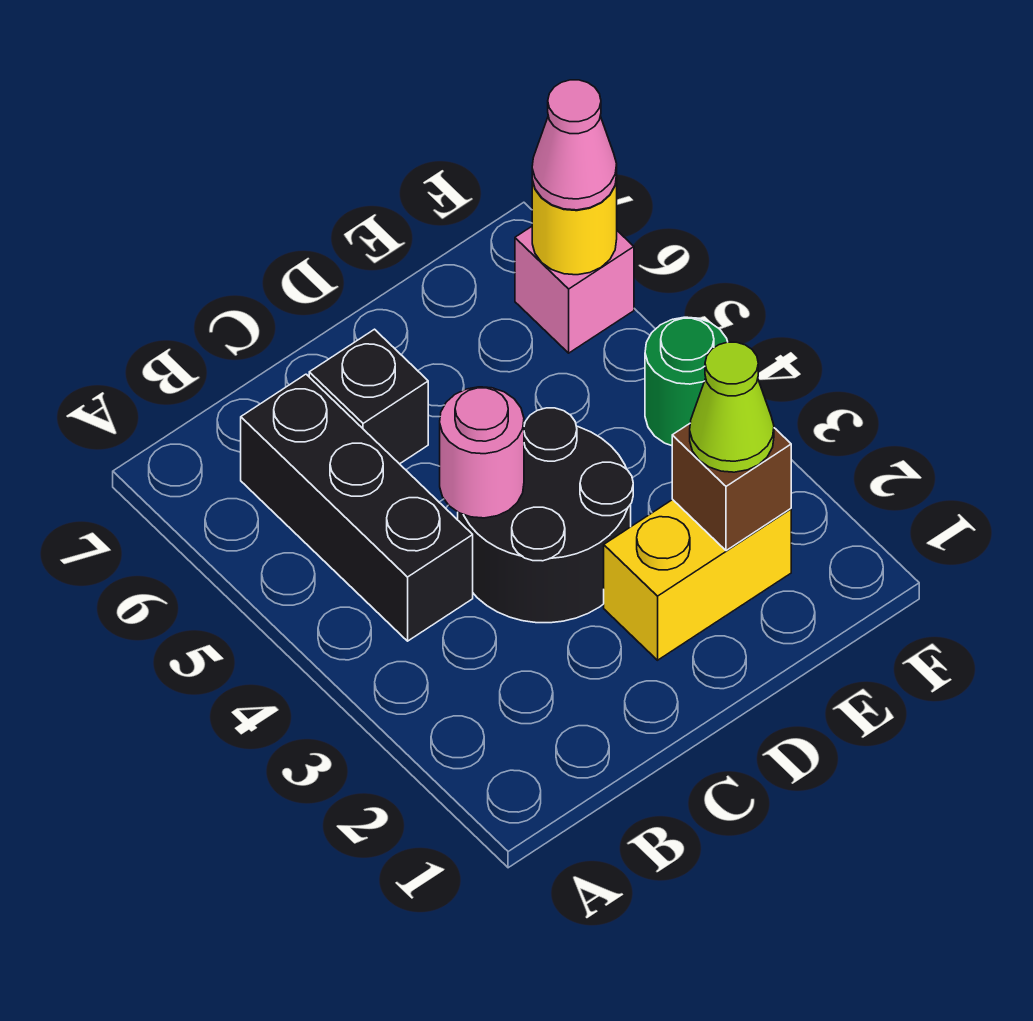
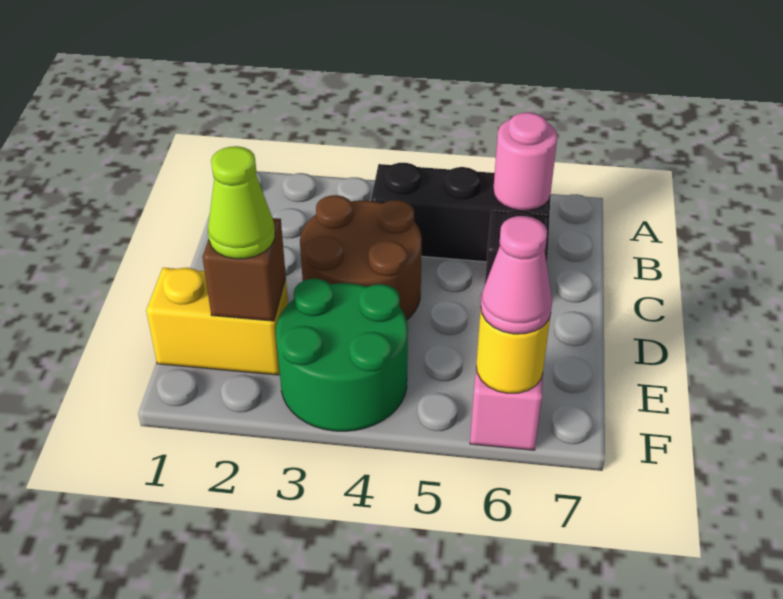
black round brick C3:D4 level 1 -> brown round brick C3:D4 level 1
pink round brick C4 level 2 -> pink round brick B6 level 2
yellow brick D2:E2 level 1 -> yellow brick E1:E2 level 1
green round brick F4 level 1 -> green round brick E3:F4 level 1

